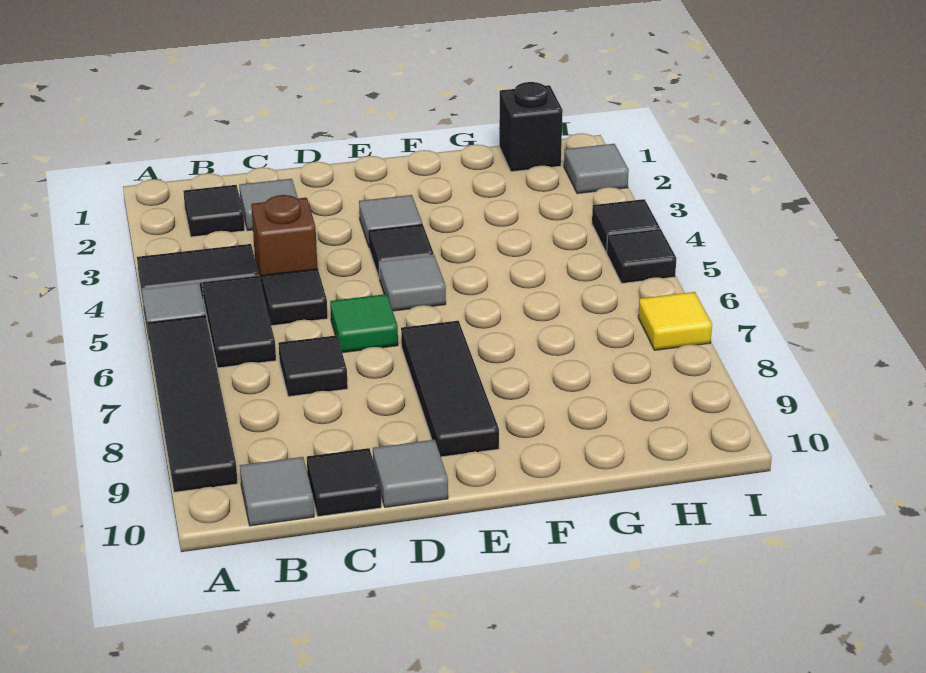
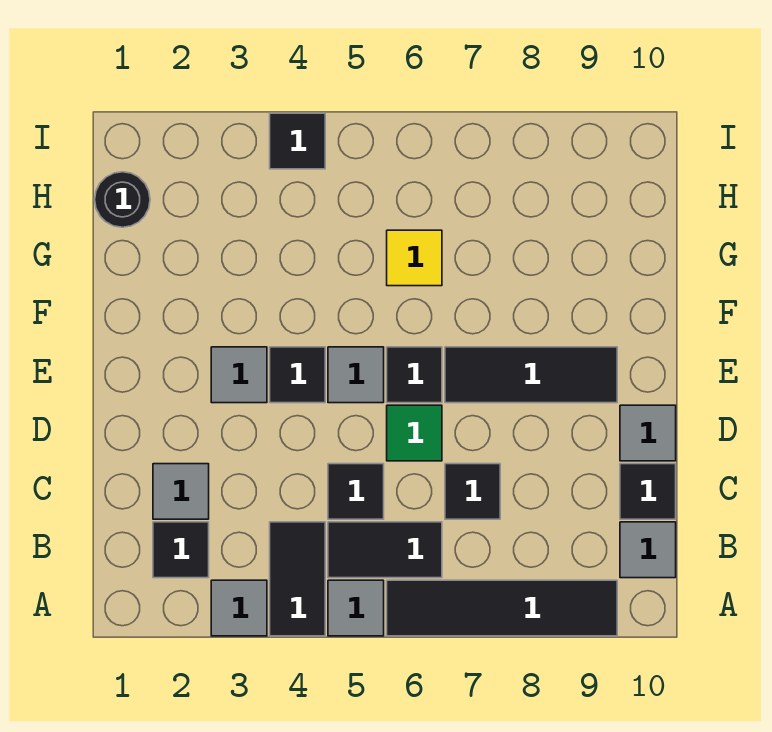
brown brick C4 level 1 -> none
black brick H1 level 1 -> black round brick H1 level 1
grey tile I2 level 1 -> grey tile A3 level 1
black tile I5 level 1 -> black tile E6 level 1
yellow tile I7 level 1 -> yellow tile G6 level 1

